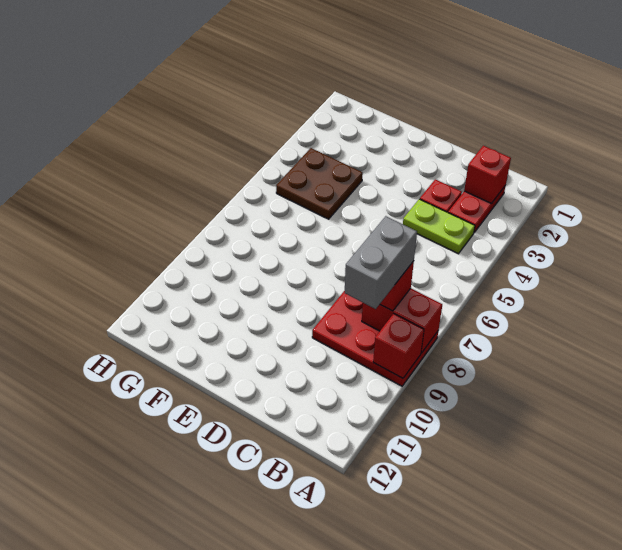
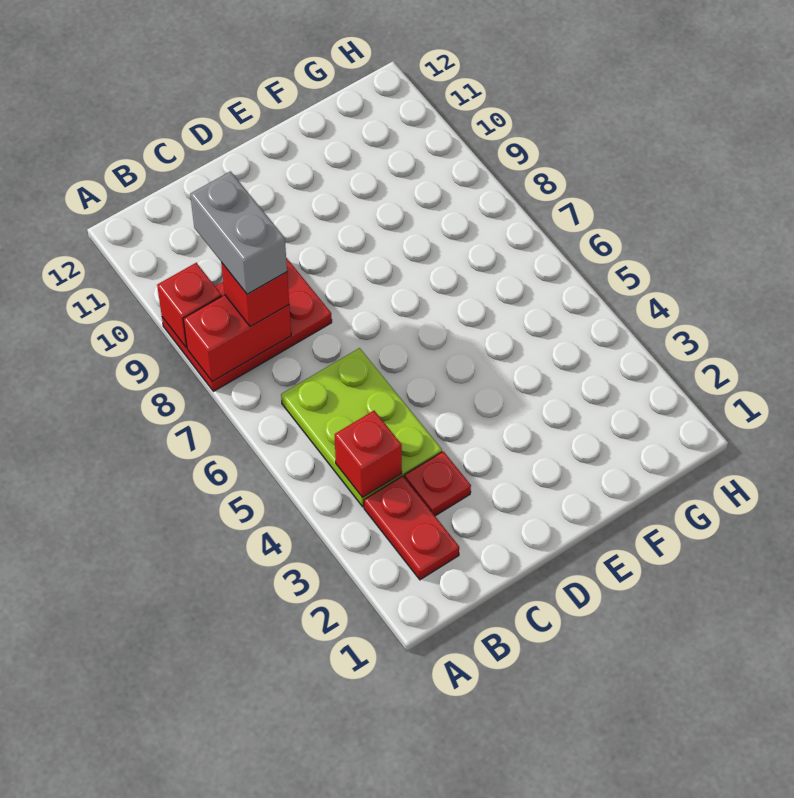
red brick B2 level 2 -> red brick B4 level 2
lime plate B4:C4 level 1 -> lime plate B4:C6 level 1
brown plate F4:G5 level 1 -> none

